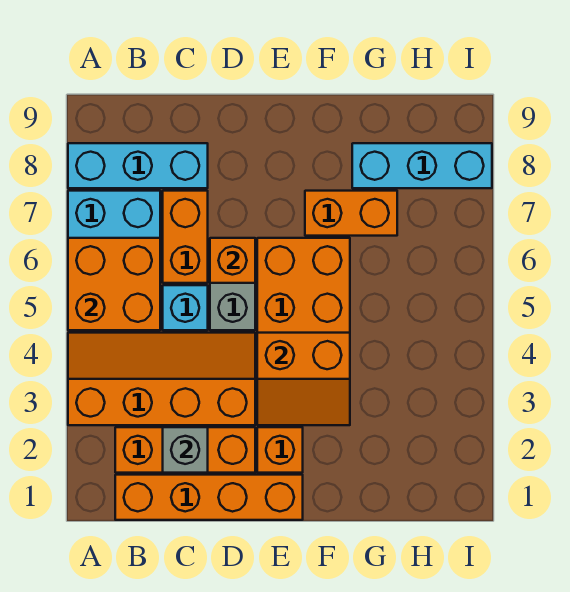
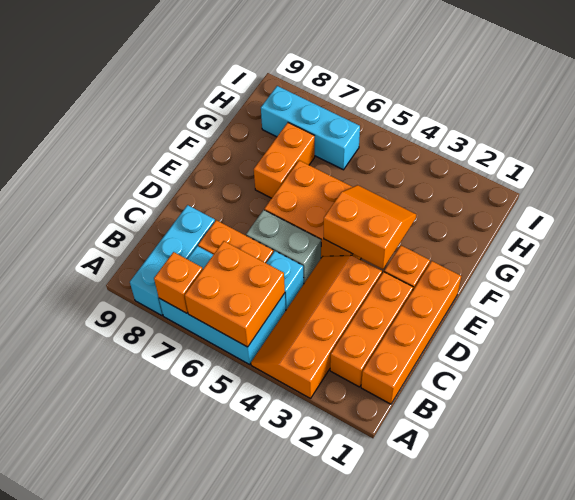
grey brick C2 level 2 -> none
orange brick D6 level 2 -> orange brick A7 level 2
orange slope E3:F4 level 2 top 4 -> orange slope E3:F4 level 2 top E
cyan brick G8:I8 level 1 -> cyan brick H6:H8 level 1

